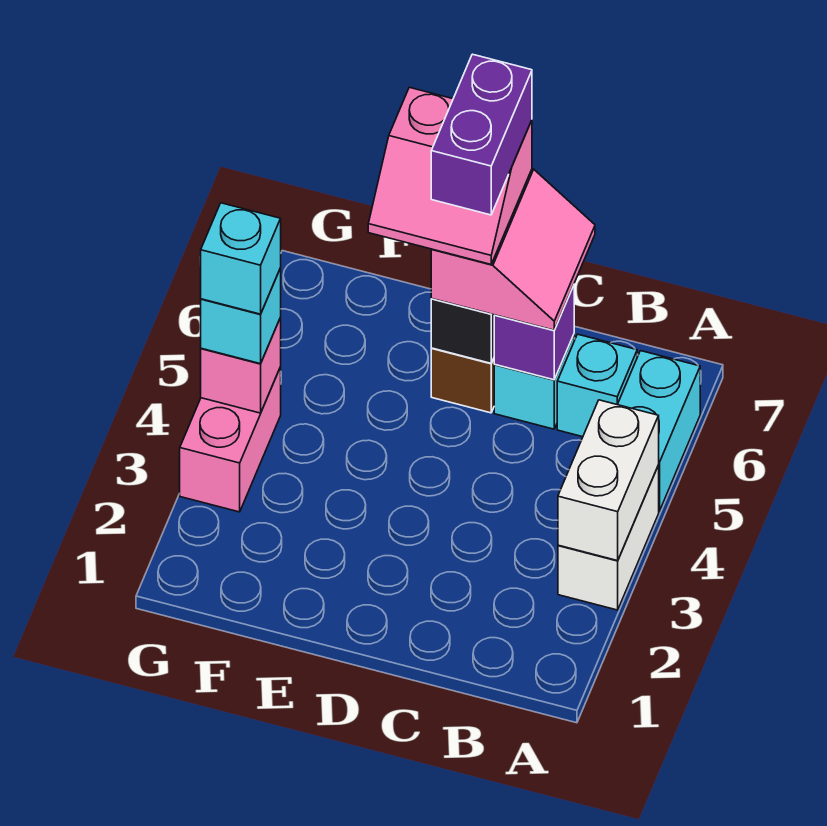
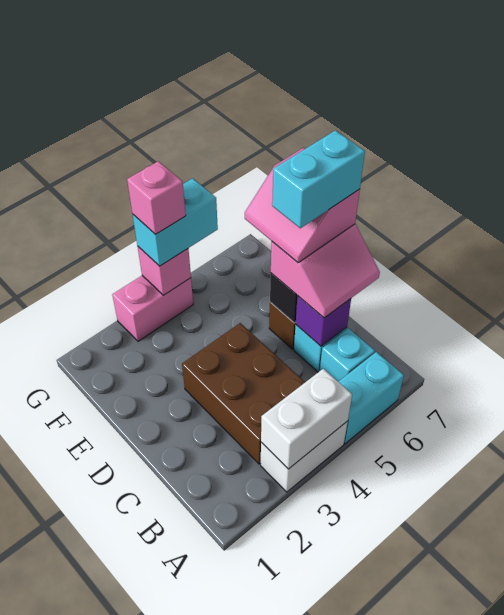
none -> brown brick B3:D4 level 1
purple brick D6:D7 level 5 -> cyan brick D6:D7 level 5
cyan brick G4 level 3 -> cyan brick G4:G5 level 3
cyan brick G4 level 4 -> pink brick G4 level 4

